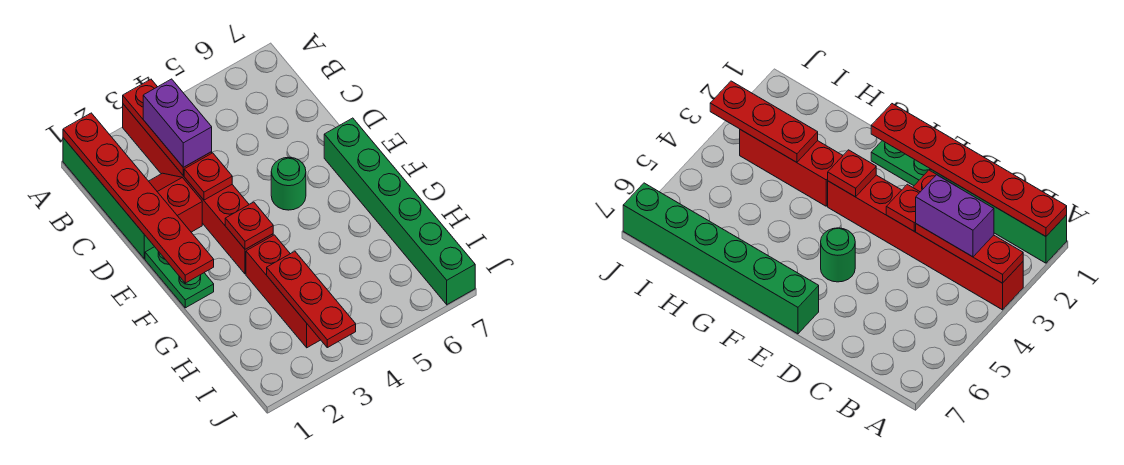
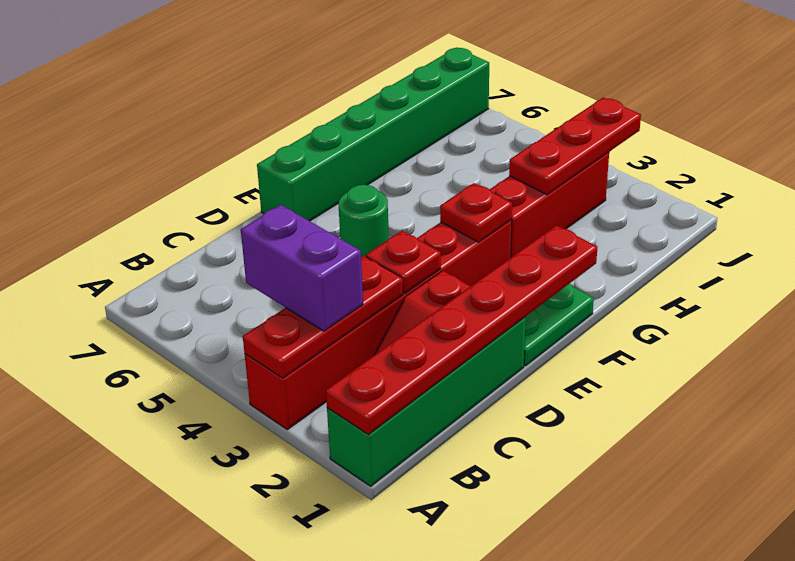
purple brick B3:C3 level 3 -> purple brick B3:B4 level 3

